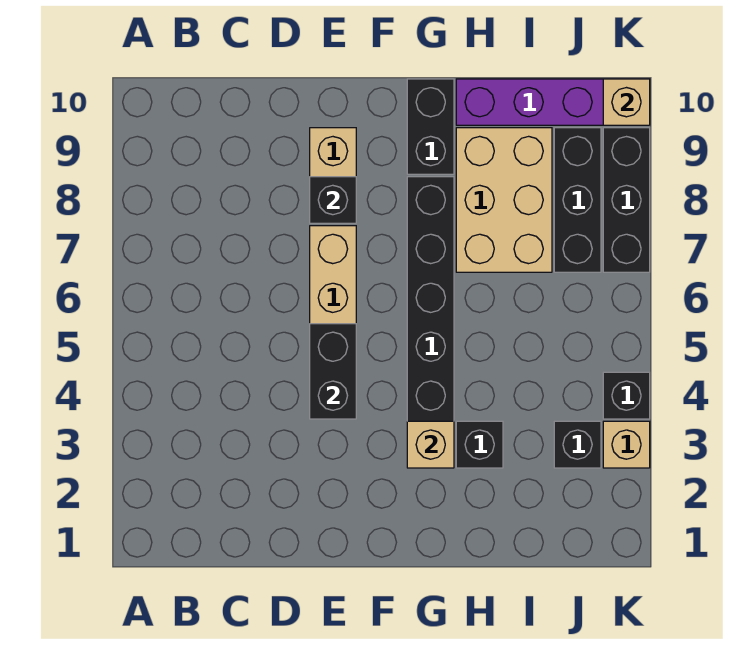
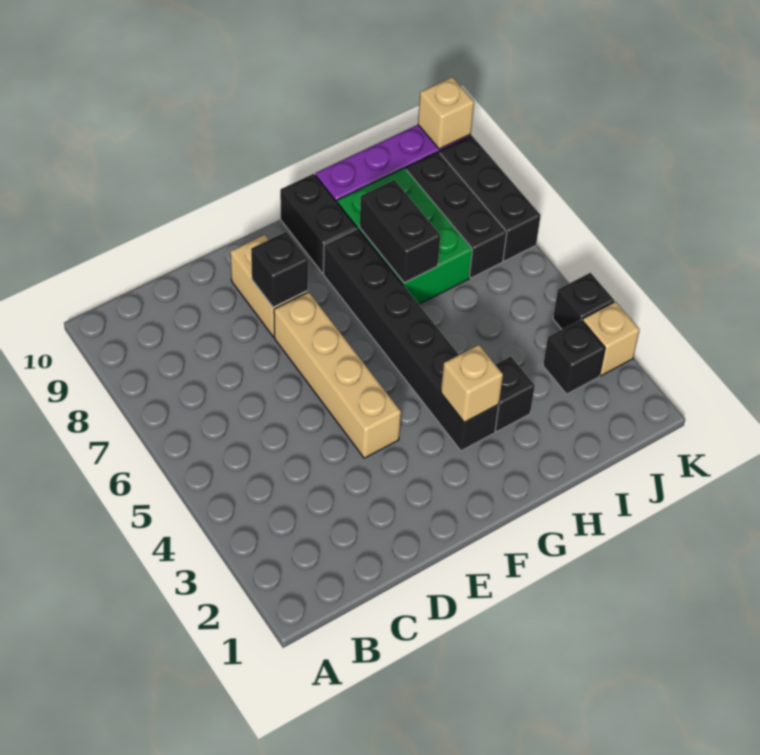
black brick E4:E5 level 2 -> black brick H7:H8 level 2
tan brick H7:I9 level 1 -> green brick H7:I9 level 1

